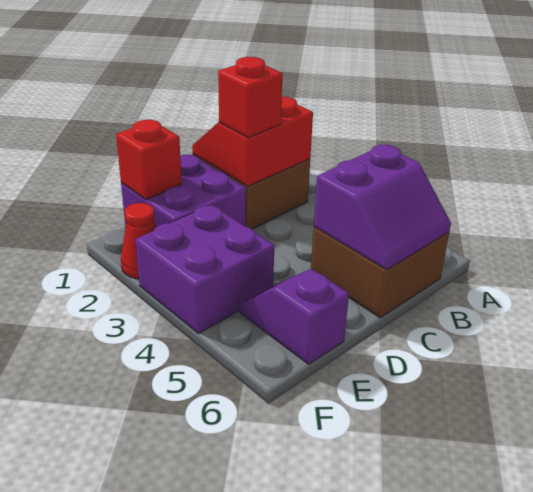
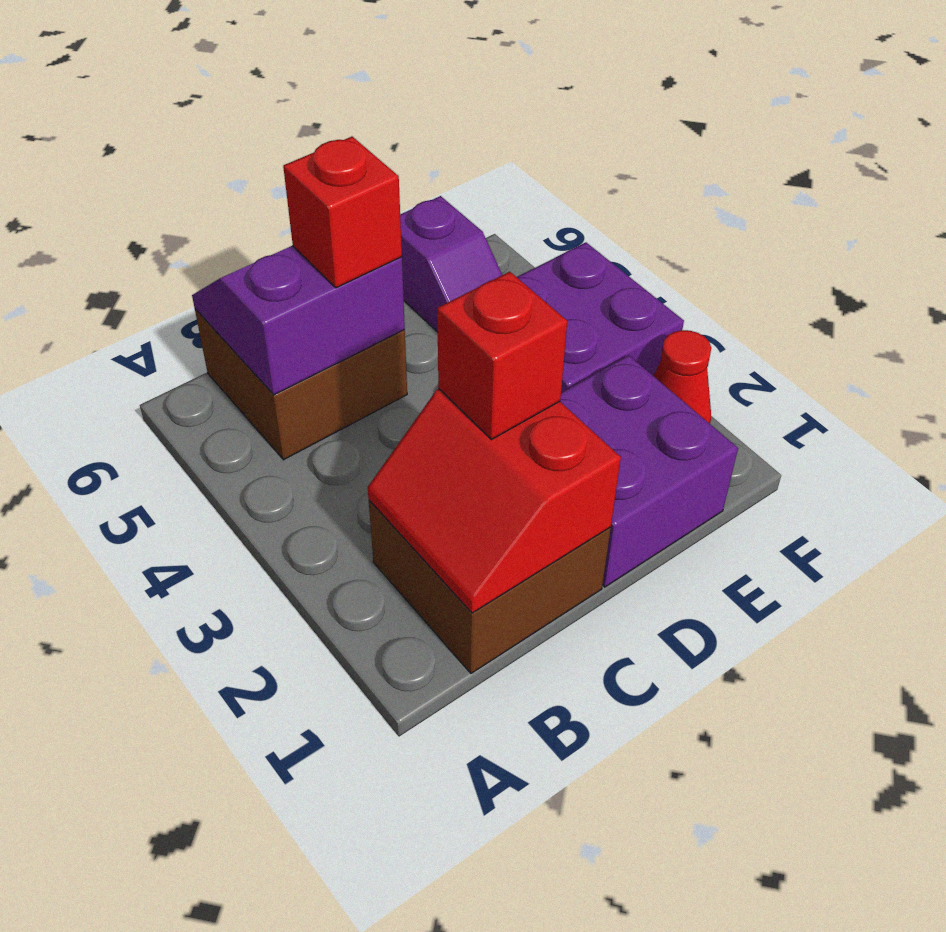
red slope B1:C2 level 2 top 2 -> red slope B1:C2 level 2 top C
red brick E1 level 2 -> red brick C5 level 3

